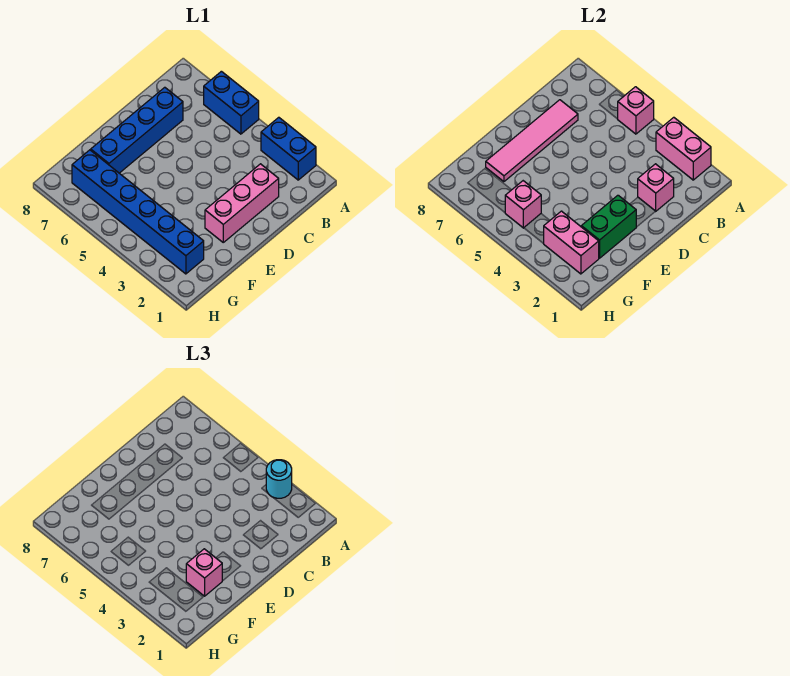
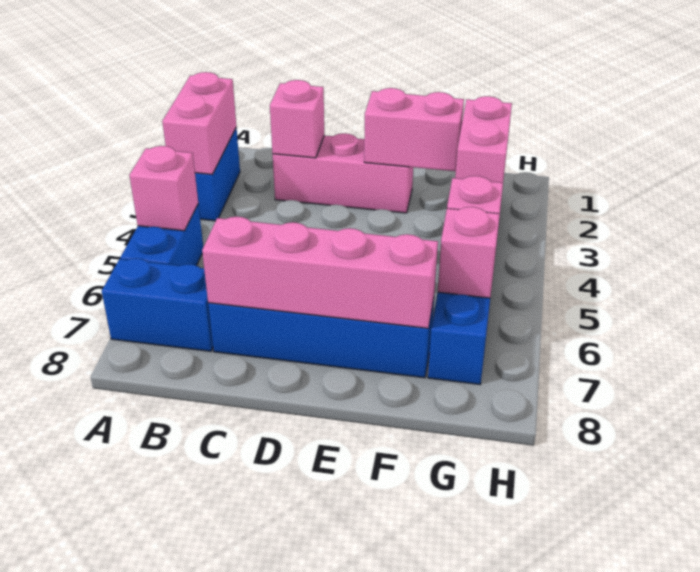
cyan round brick A3 level 3 -> none
none -> blue brick A7:B7 level 1
pink tile C7:F7 level 2 -> pink brick C7:F7 level 2
green brick E2:F2 level 2 -> pink brick E2:F2 level 2
pink brick F2 level 3 -> pink brick G6 level 2

